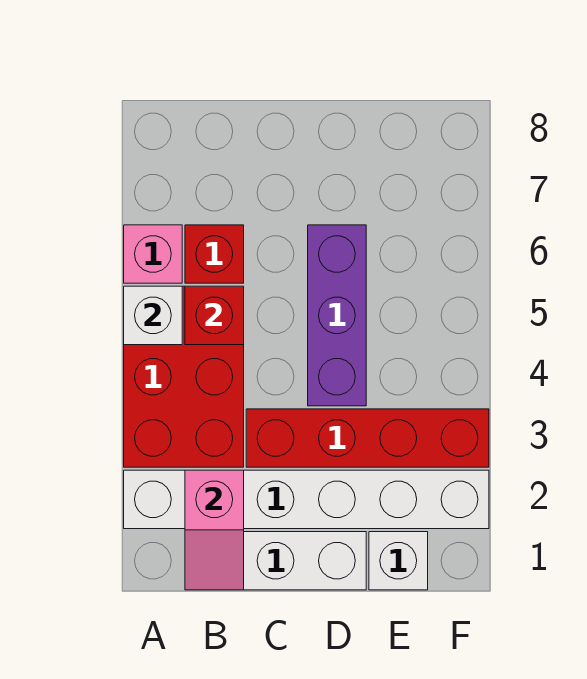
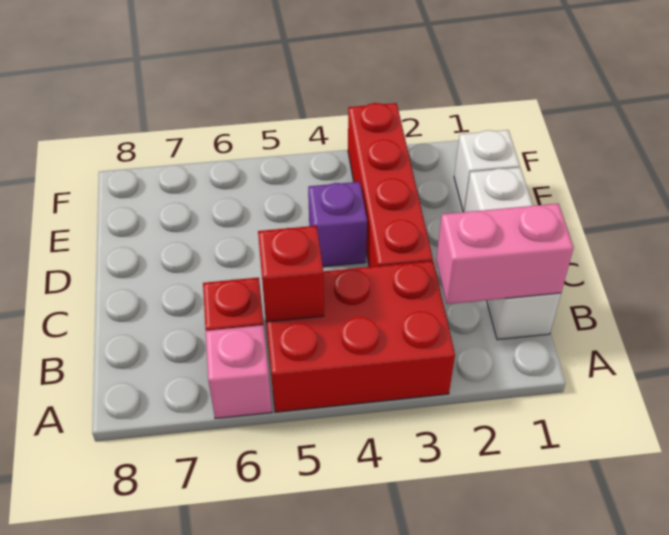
white brick A2:F2 level 1 -> none
white brick A5 level 2 -> none
pink slope B1:B2 level 2 top 2 -> pink brick B1:B2 level 2
purple brick D4:D6 level 1 -> purple brick D4 level 1

